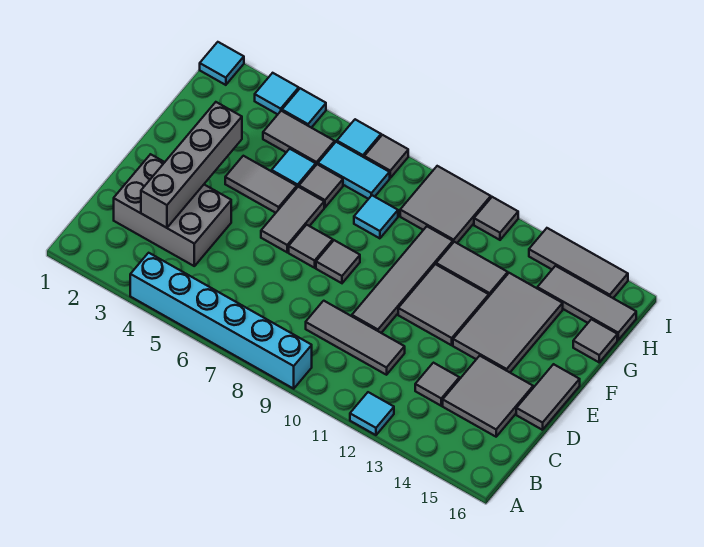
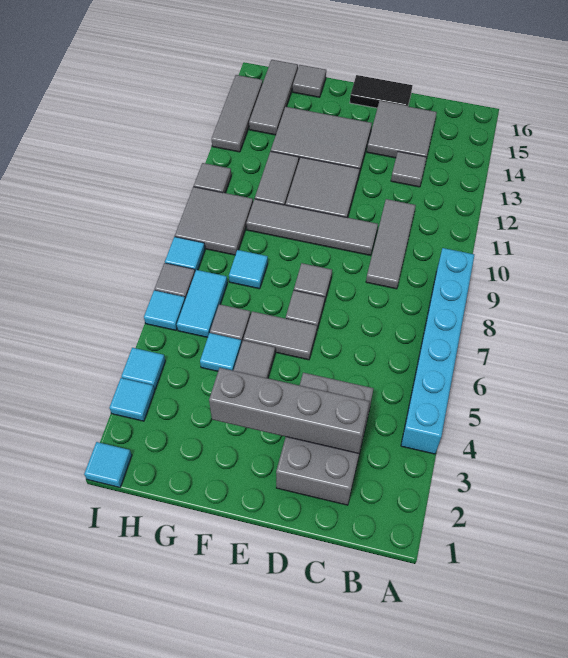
cyan tile A12 level 1 -> cyan tile I8 level 1
grey tile D16:E16 level 1 -> black tile D16:E16 level 1
grey tile H4:H5 level 1 -> none

